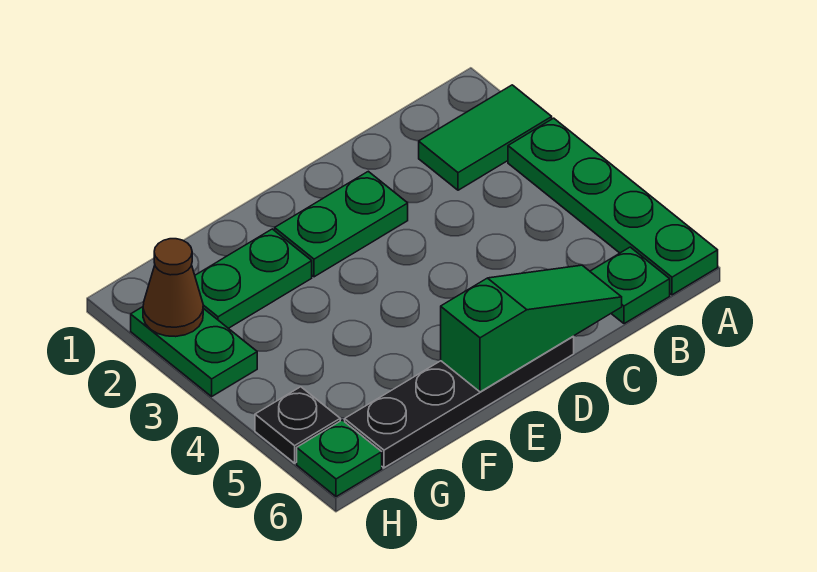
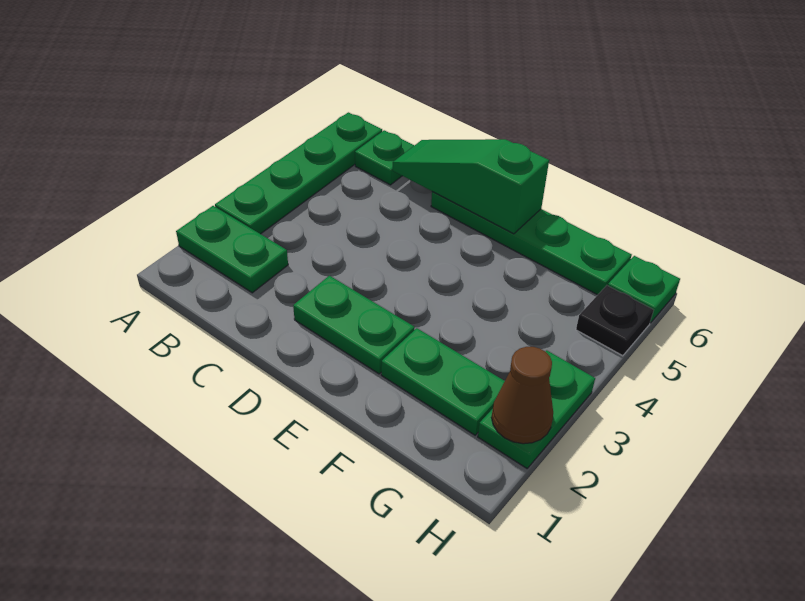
green tile A2:B2 level 1 -> green plate A2:B2 level 1
black plate D6:G6 level 1 -> green plate D6:G6 level 1

